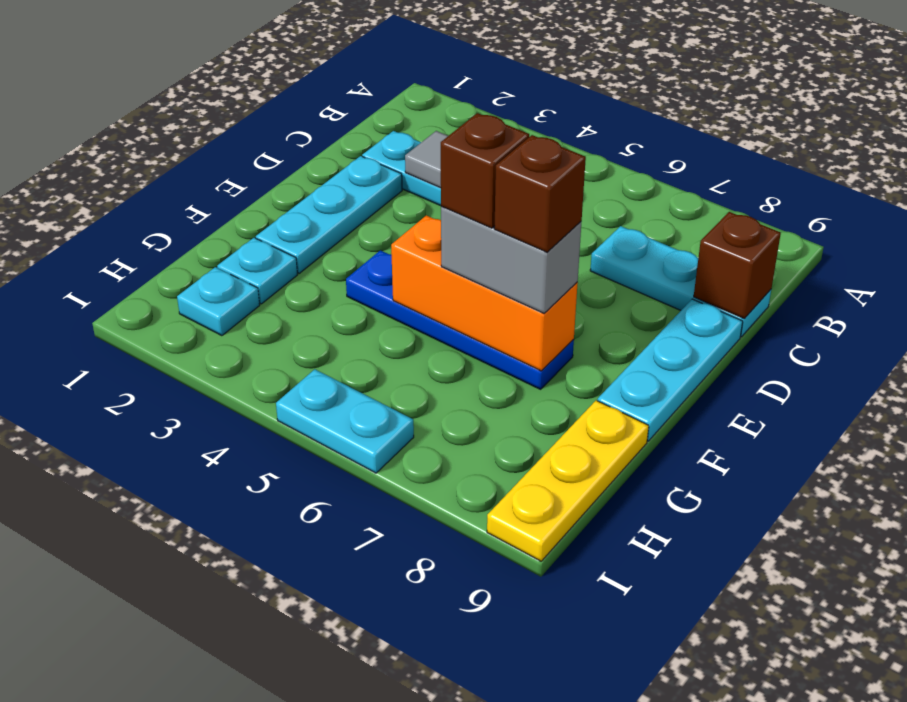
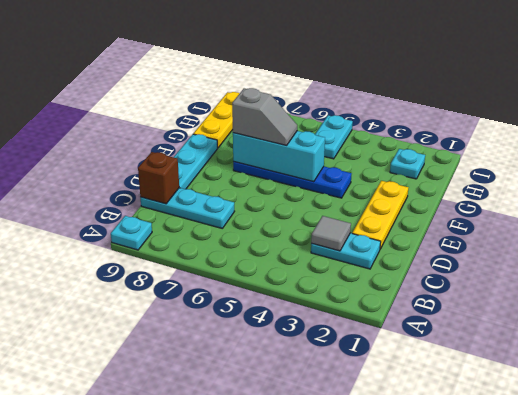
cyan plate D2:F2 level 1 -> yellow plate D2:F2 level 1
orange brick F5:F7 level 2 -> cyan brick F5:F7 level 2
grey brick F6:F7 level 3 -> grey slope F6:F7 level 3 top 7
brown brick F6 level 4 -> none
brown brick F7 level 4 -> none
cyan plate G2 level 1 -> cyan plate A9 level 1
cyan plate I5:I6 level 1 -> cyan plate H5:I5 level 1

